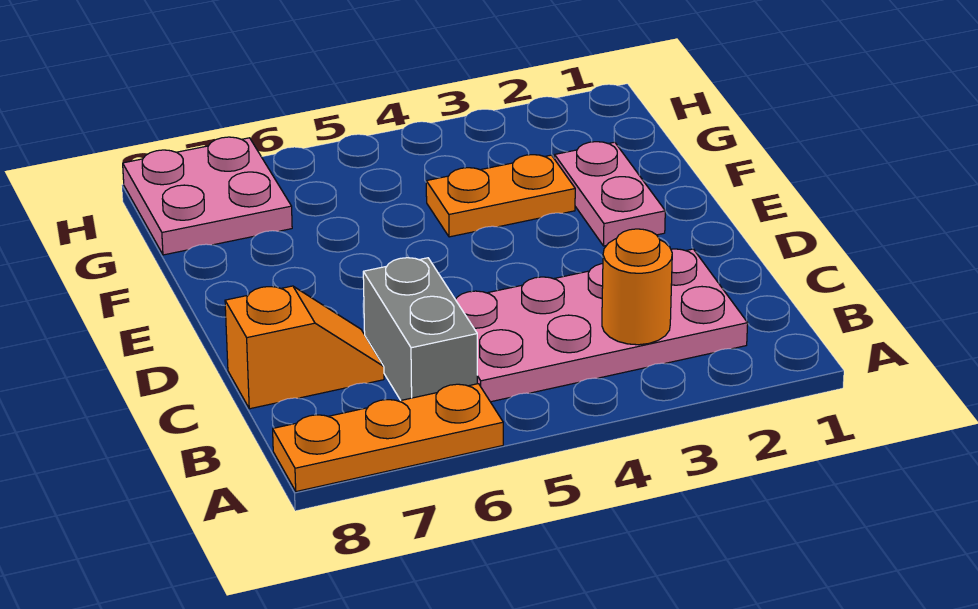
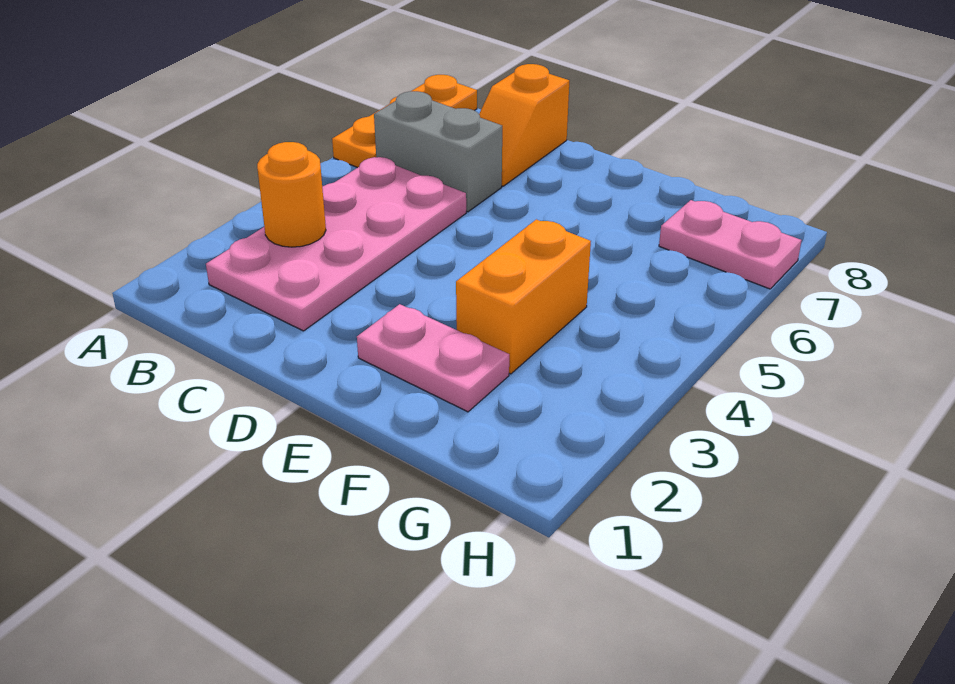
orange plate F3:F4 level 1 -> orange brick F3:F4 level 1
pink plate G7:H8 level 1 -> pink plate G7:H7 level 1

